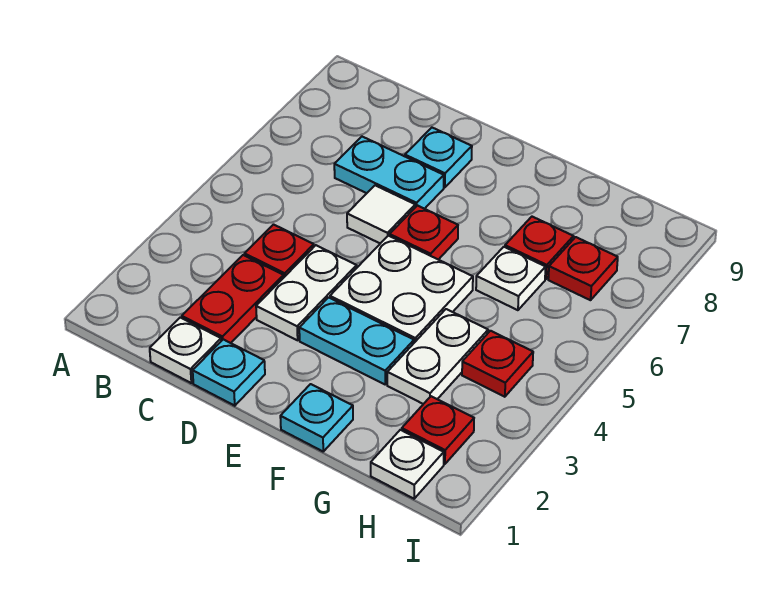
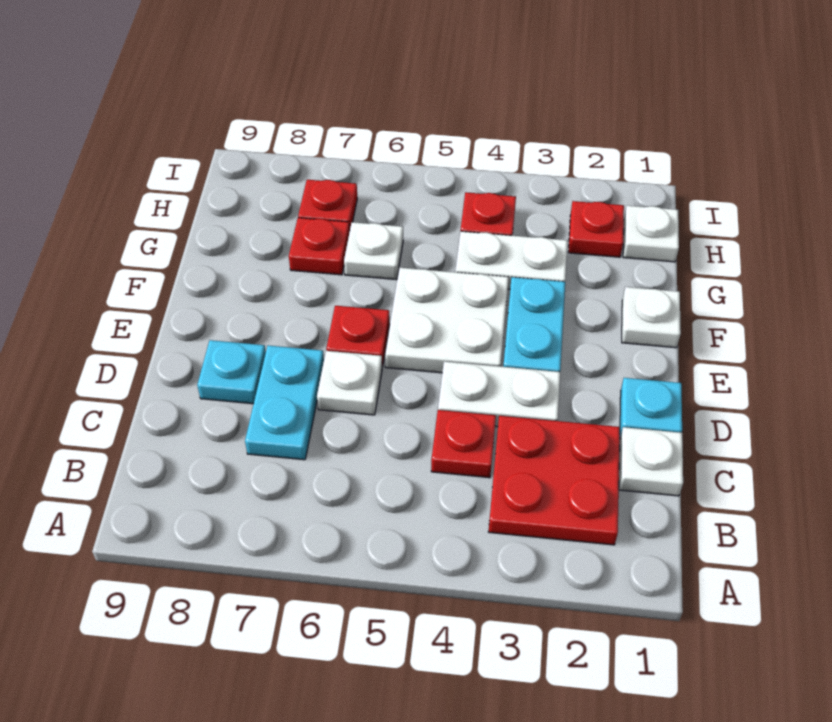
red plate C2:C3 level 1 -> red plate B2:C3 level 1
white tile D6 level 1 -> white plate D6 level 1
cyan plate F1 level 1 -> white plate F1 level 1

